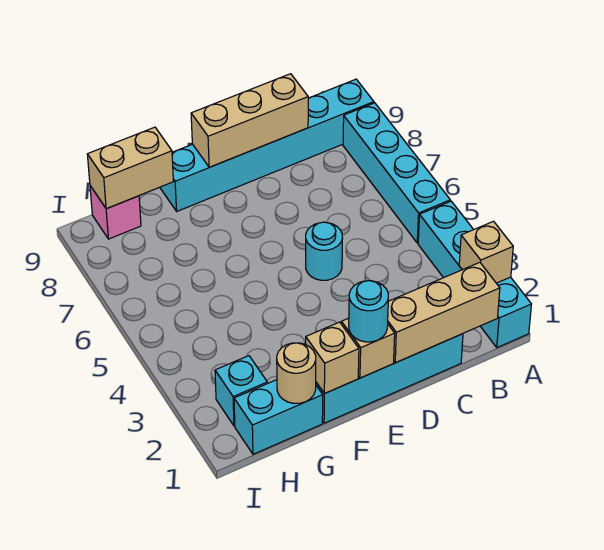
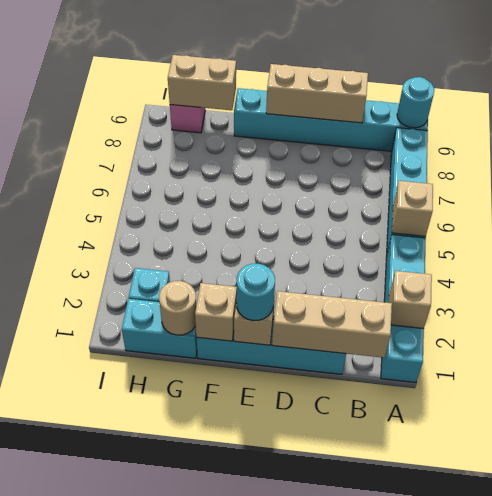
none -> tan brick A5 level 2
cyan round brick D5 level 1 -> cyan round brick A9 level 2

